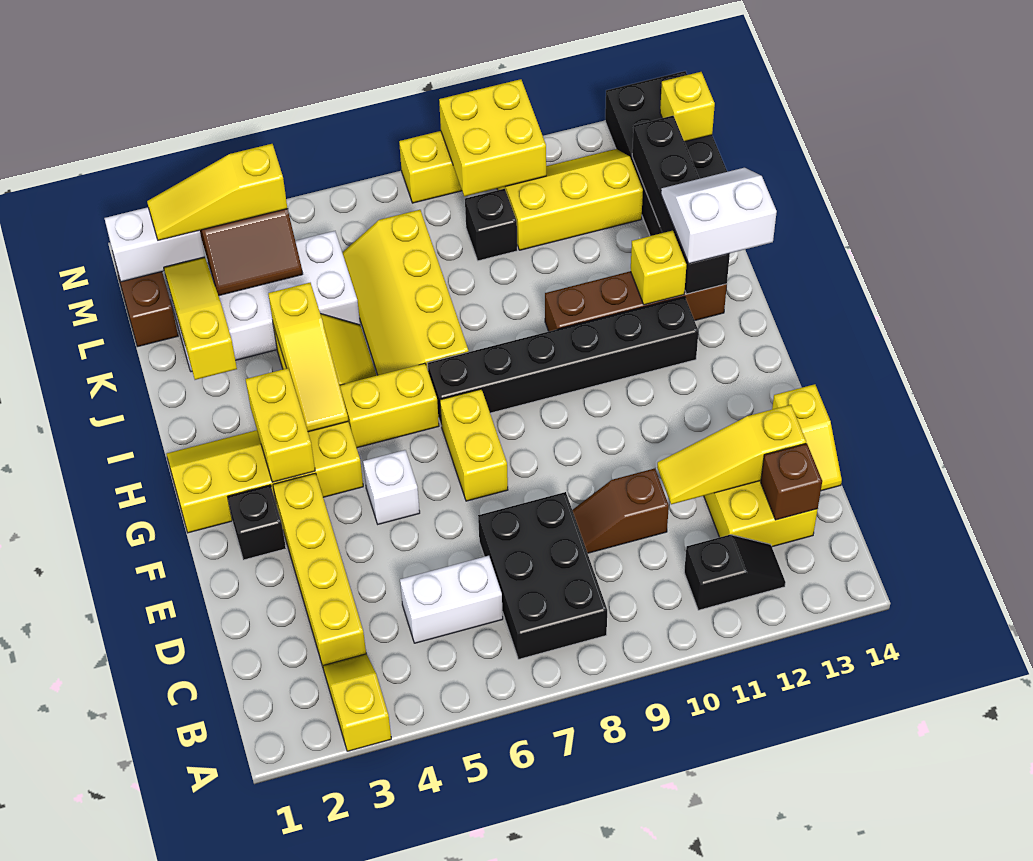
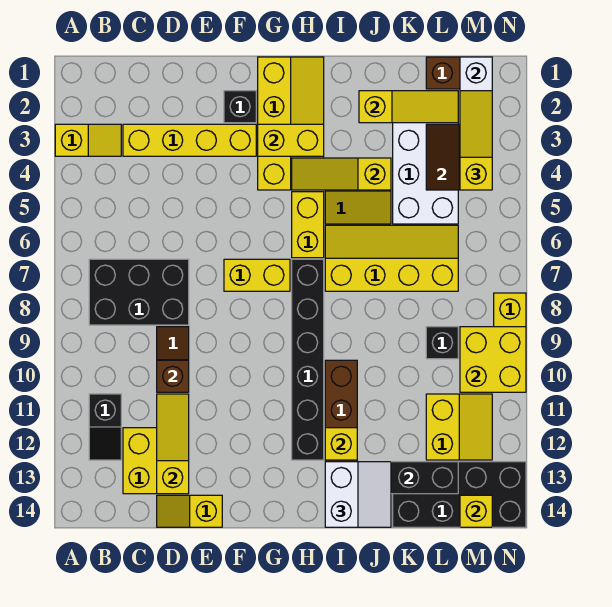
white brick C5:C6 level 1 -> none
brown brick C13 level 2 -> brown brick D10 level 2
white brick F5 level 1 -> none
yellow slope L10:M12 level 1 top L -> yellow slope L11:M12 level 1 top L

